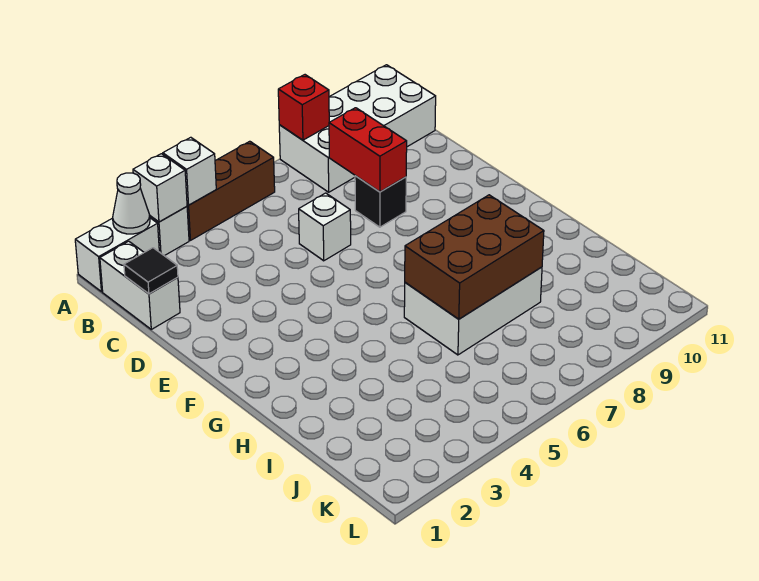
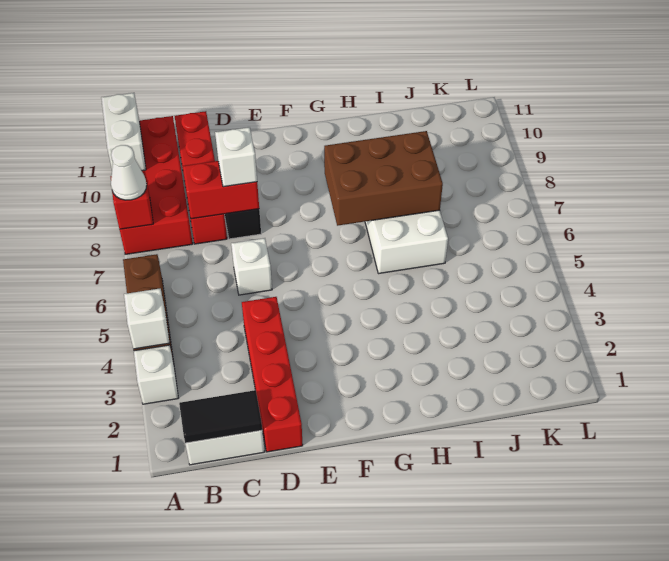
white brick A1:A2 level 1 -> white brick A10:A11 level 2
white cone A2 level 2 -> white cone A8 level 3
white brick A3 level 2 -> white brick D8 level 3
white brick A8:B11 level 1 -> red brick A8:B11 level 1
black tile C1 level 2 -> black tile B1:C1 level 2
none -> red brick C8:C11 level 1
none -> red brick D1:D4 level 1
brown brick H6:I8 level 2 -> brown brick G7:I8 level 2

